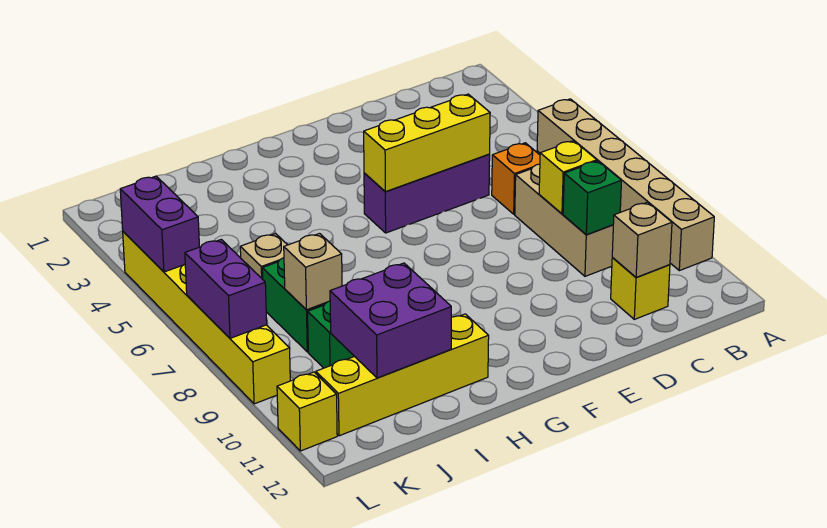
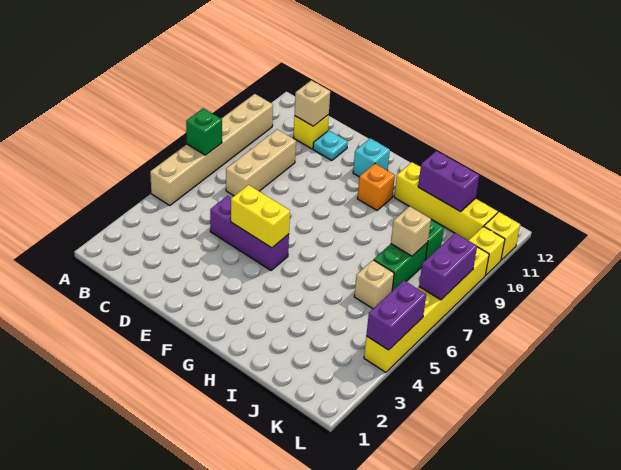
orange brick C6 level 1 -> orange brick G10 level 1
yellow brick C8 level 2 -> yellow brick L10 level 1
green brick C9 level 2 -> green brick A7 level 2
yellow brick D5:F5 level 2 -> yellow brick E5:F5 level 2
none -> cyan plate D11 level 1
none -> cyan brick F11 level 1
purple brick I10:J11 level 2 -> purple brick I11:J11 level 2

